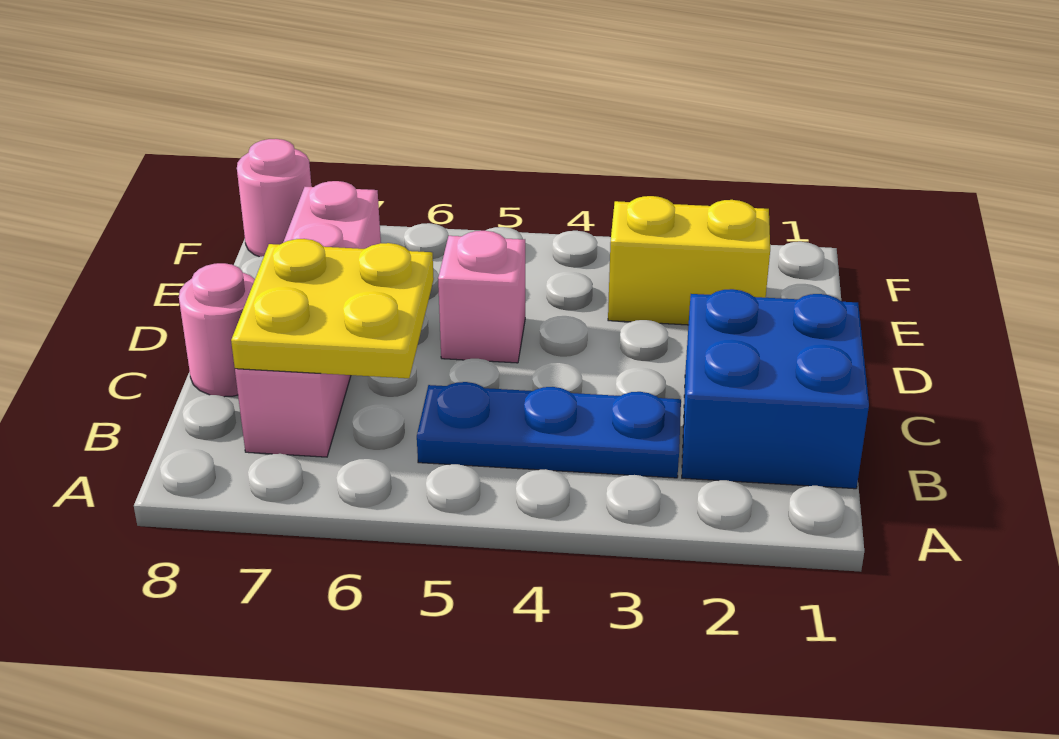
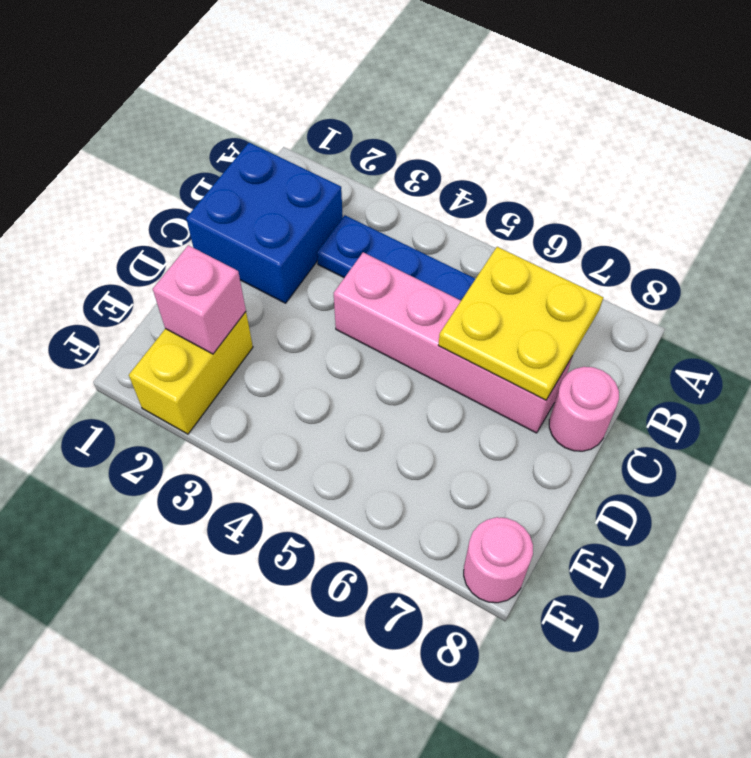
pink brick B7:E7 level 1 -> pink brick C4:C7 level 1
pink brick D5 level 1 -> pink brick E2 level 2
yellow brick E2:E3 level 1 -> yellow brick E2:F2 level 1

